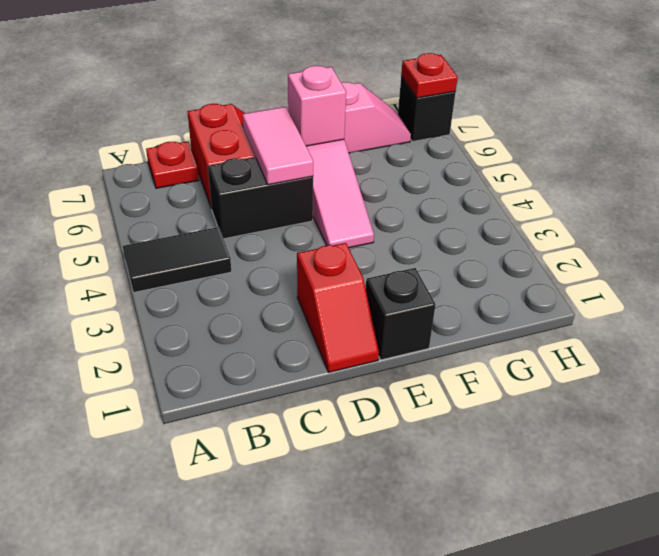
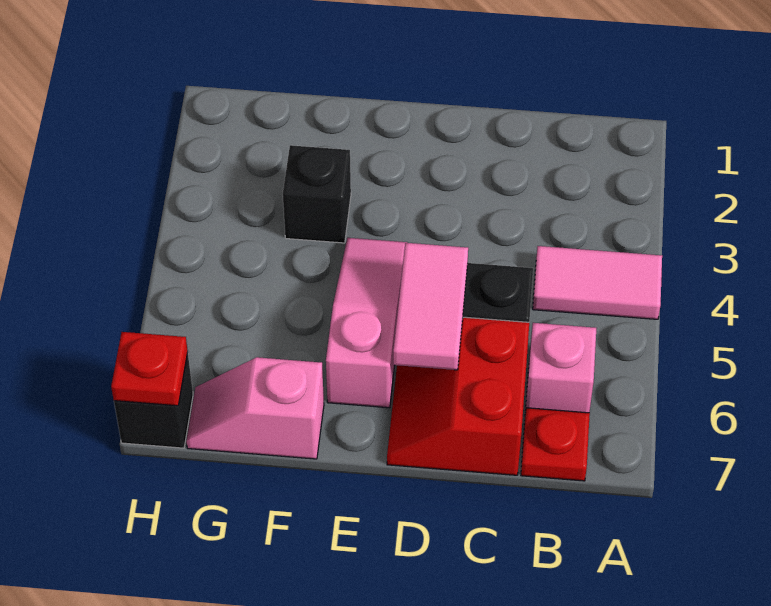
black tile A4:B4 level 1 -> pink tile A4:B4 level 1
red slope D1:D2 level 1 top 2 -> none
black brick E1 level 1 -> black brick F3 level 1
pink brick E6 level 2 -> pink brick B6 level 1

